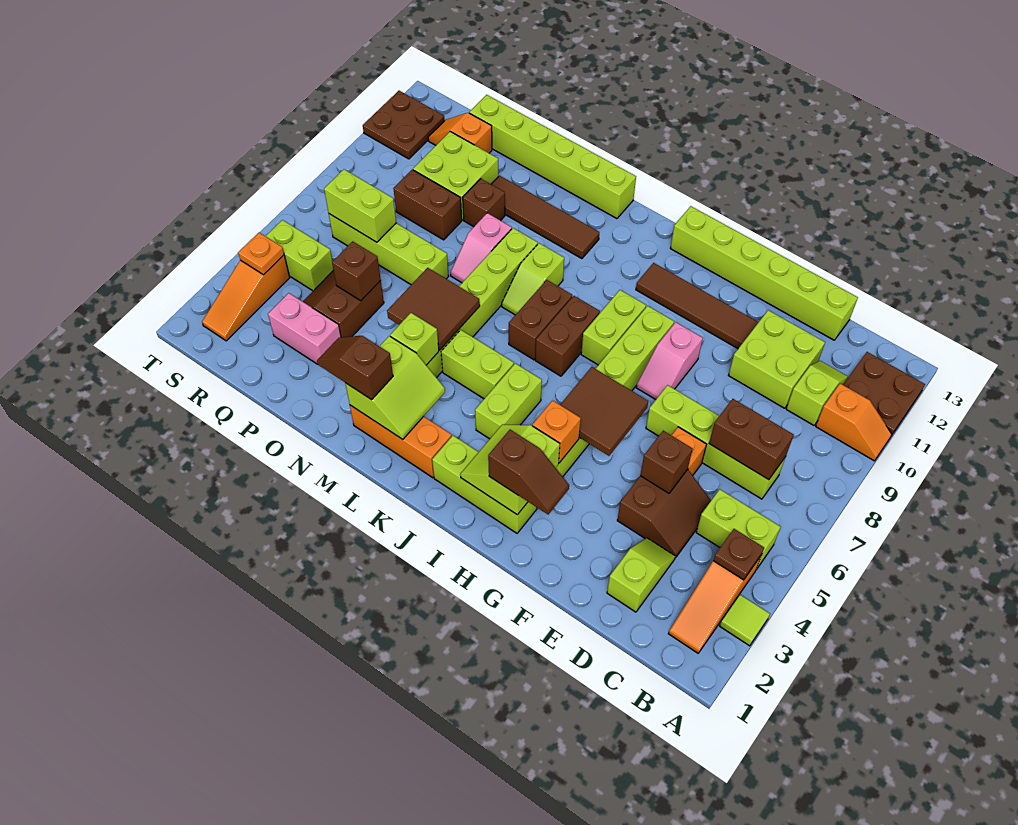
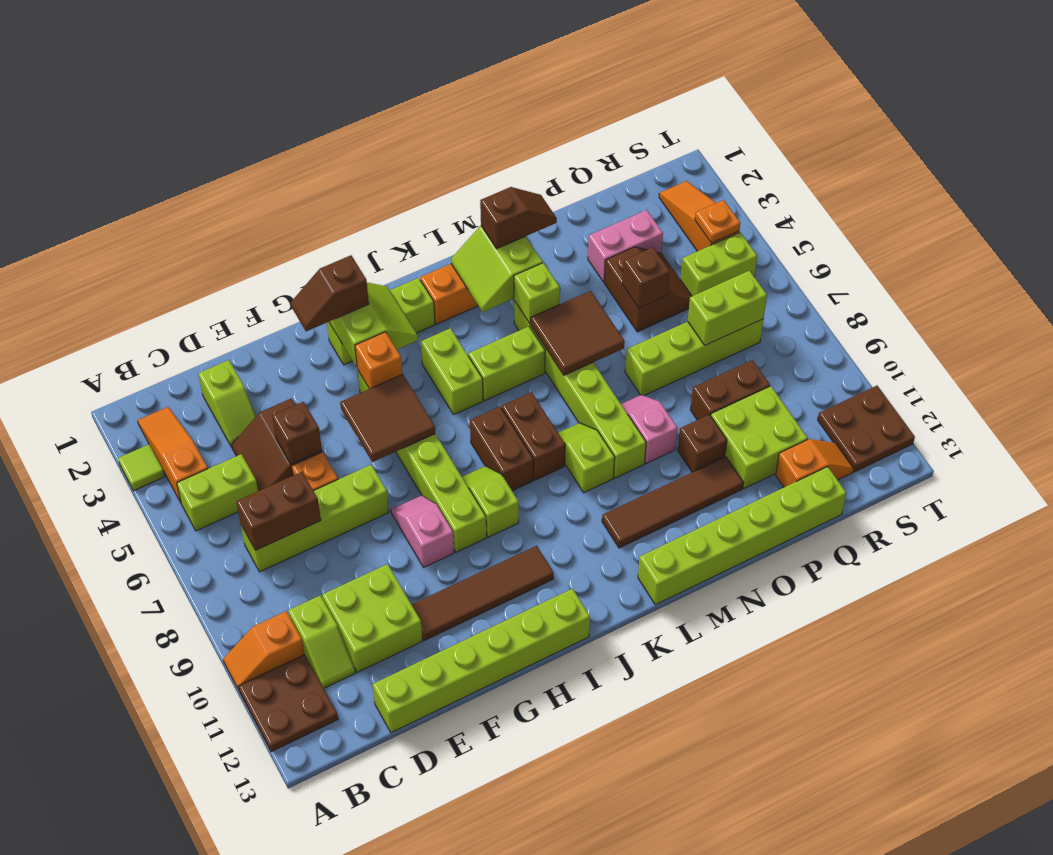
brown plate B4 level 2 -> none
lime brick I8:I9 level 1 -> lime slope I8:I9 level 1 top 9

